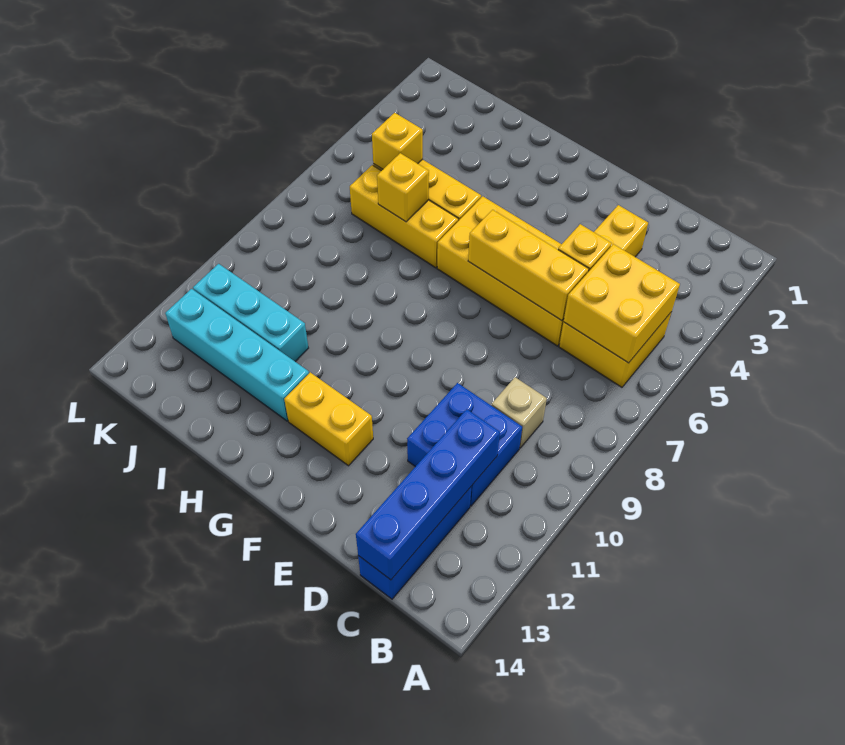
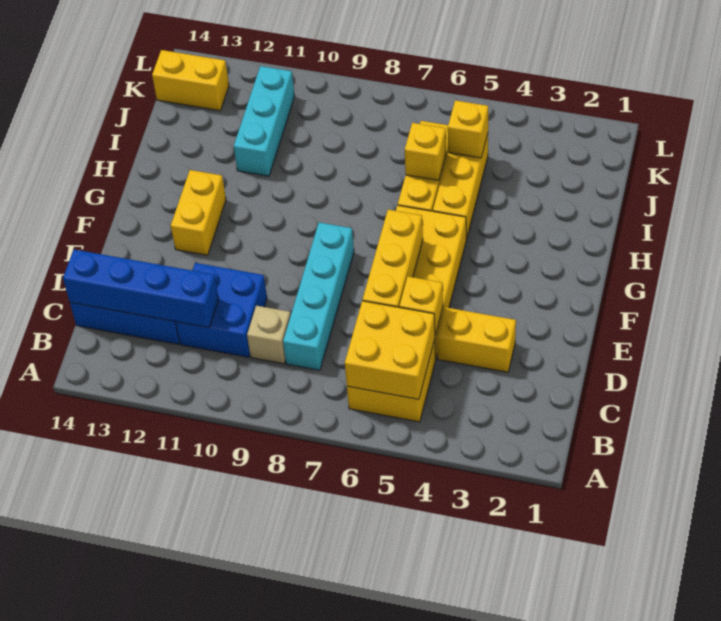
cyan brick H12:K12 level 1 -> cyan brick C8:F8 level 1
none -> yellow brick K13:K14 level 1

